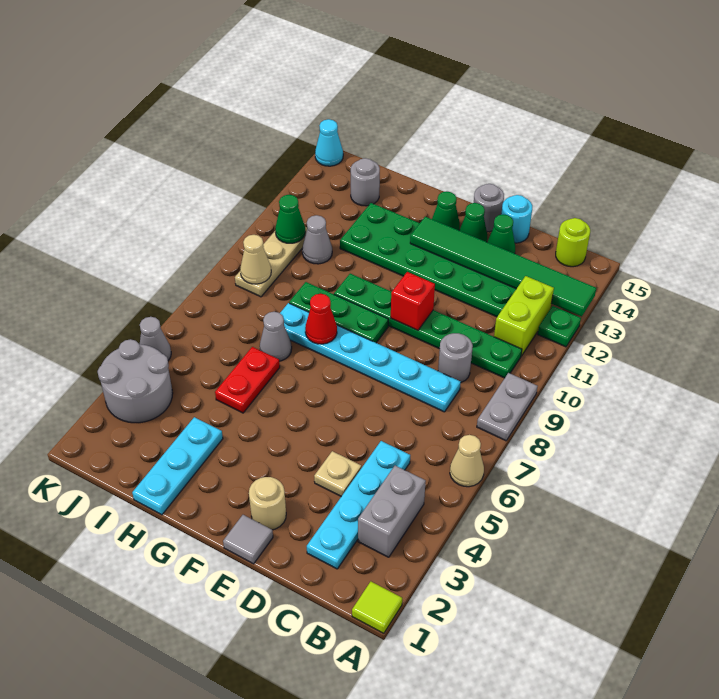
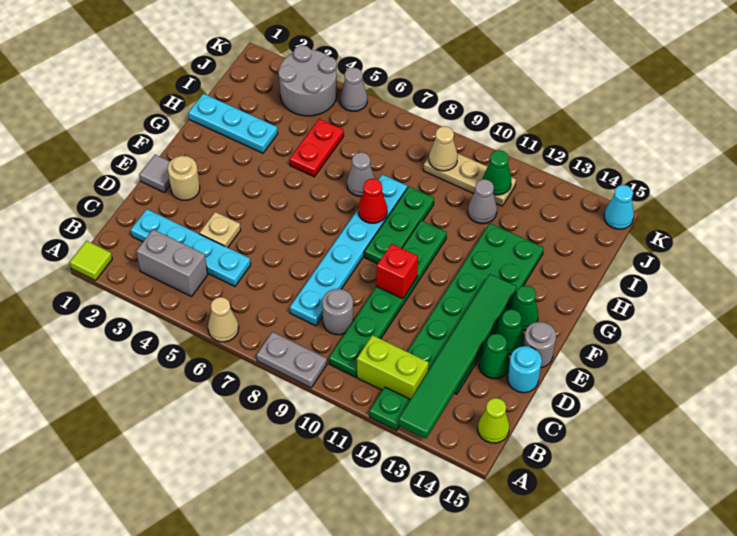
lime round brick B15 level 1 -> lime cone B15 level 1
red plate H5:H6 level 1 -> red plate H5:I5 level 1
grey round brick I14 level 1 -> none

